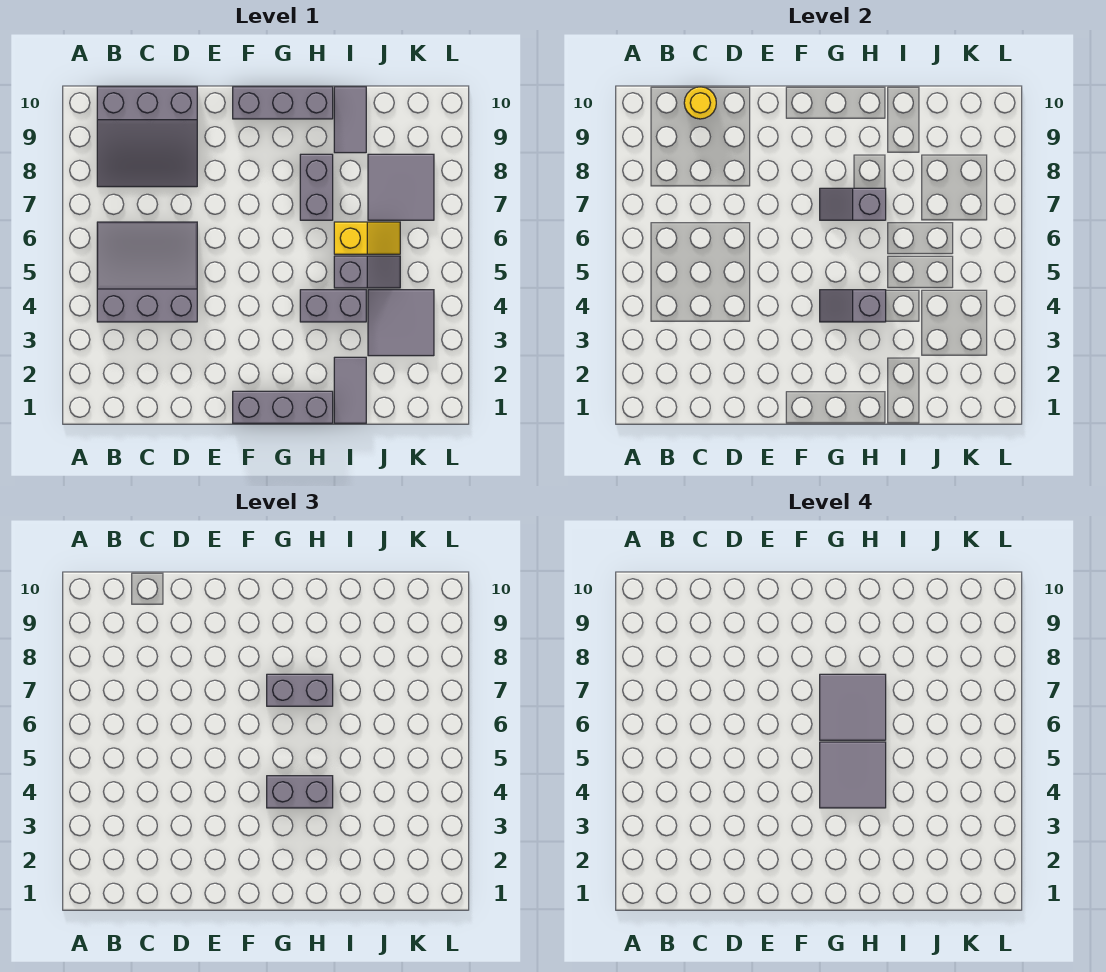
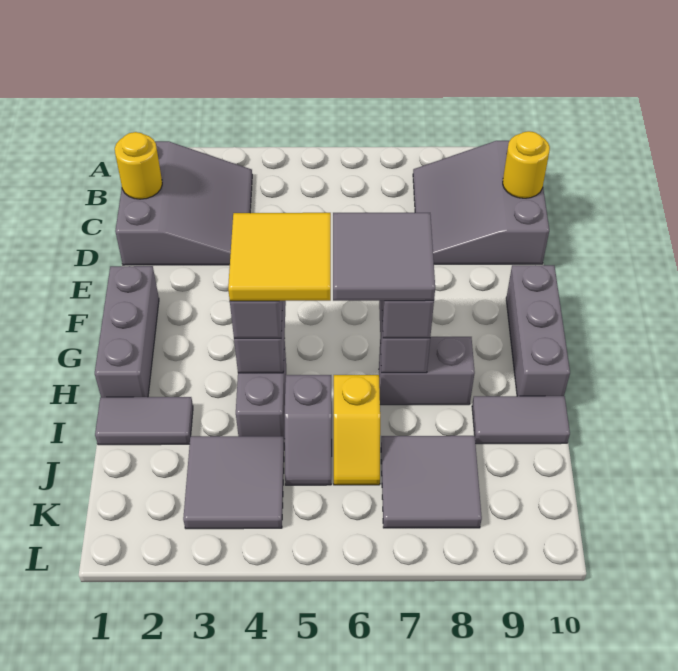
grey slope B4:D6 level 1 top 4 -> grey slope B1:D3 level 1 top 1
none -> yellow round brick C1 level 2
grey tile G4:H5 level 4 -> yellow tile G4:H5 level 4

